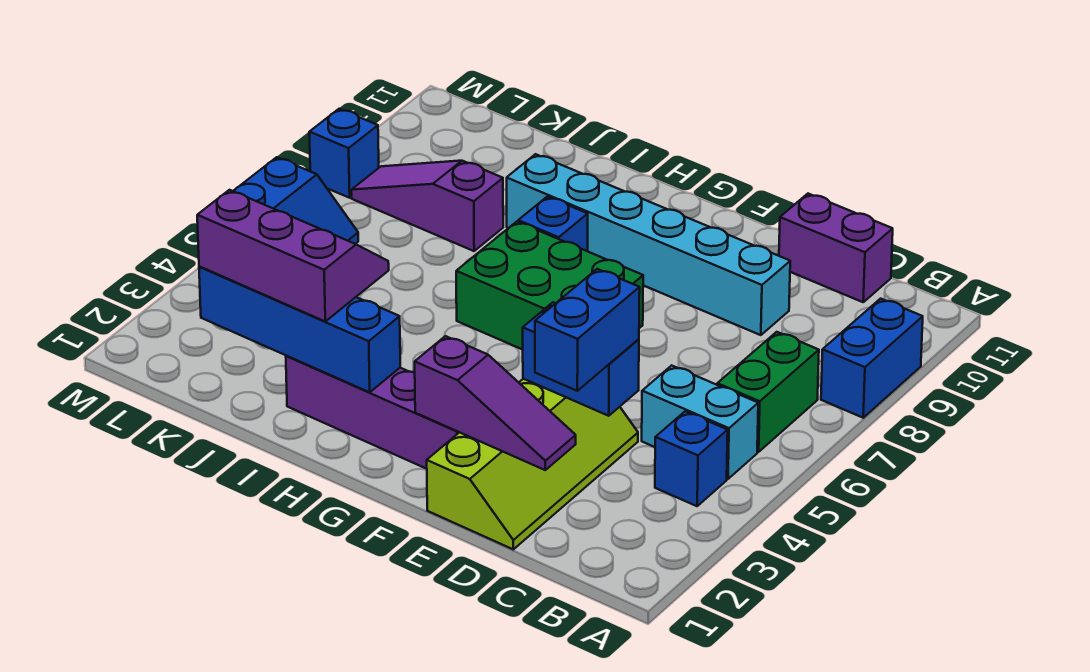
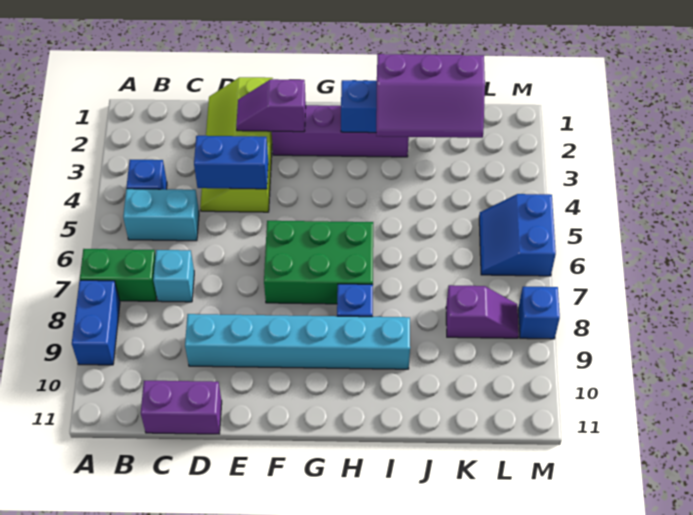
green brick B6:B7 level 1 -> green brick A7:B7 level 1
none -> cyan brick C7 level 1
purple slope D2:F2 level 2 top F -> purple slope E2:F2 level 2 top F
blue brick D3:D4 level 3 -> none
purple slope J8:L8 level 1 top J -> purple slope K8:L8 level 1 top K

